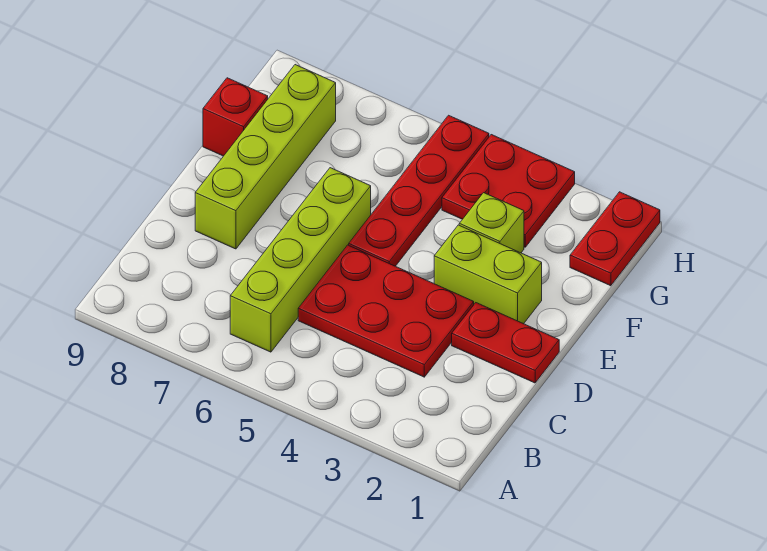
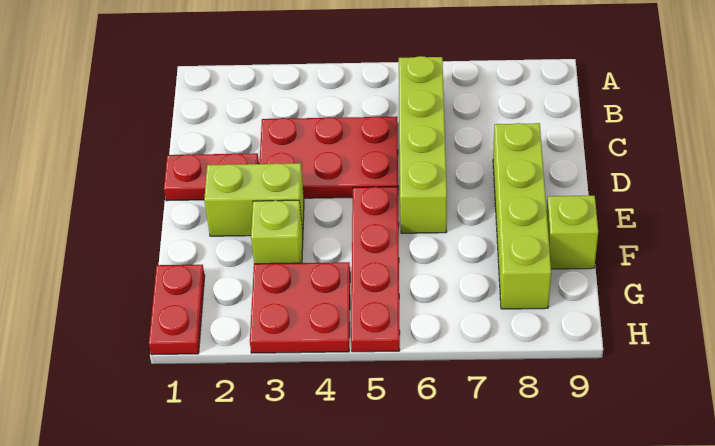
red brick F9 level 1 -> lime brick F9 level 1

